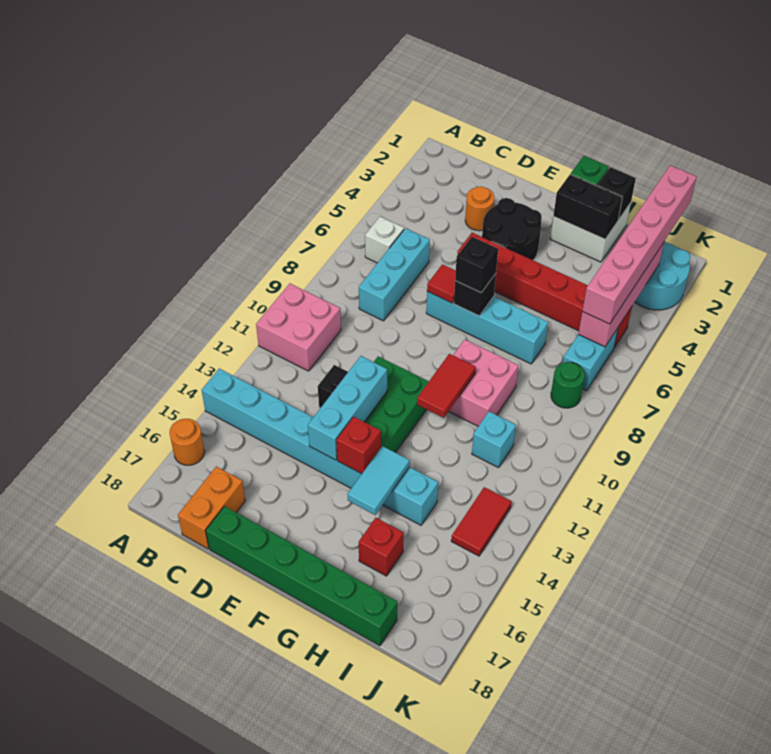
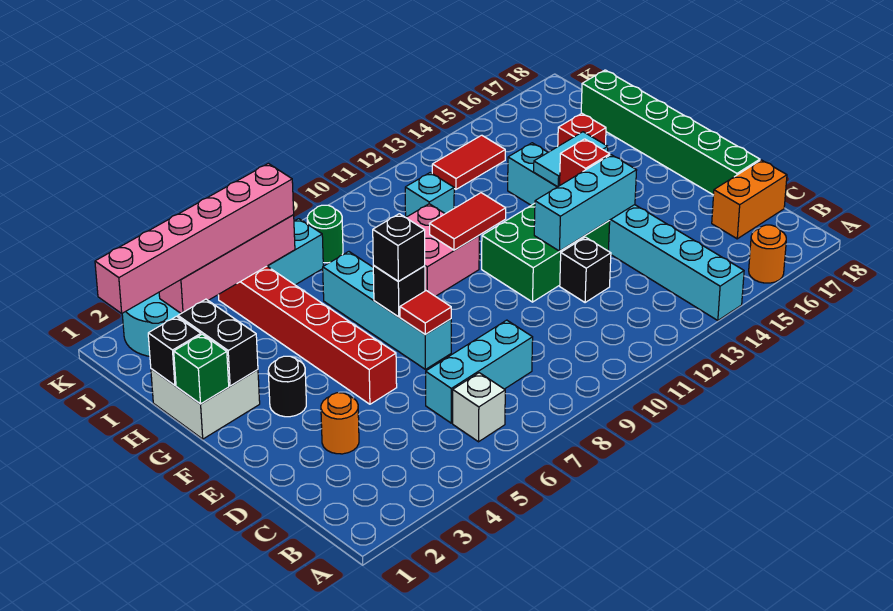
pink brick A10:B11 level 1 -> none
black round brick E3:F4 level 1 -> black round brick F3 level 1

